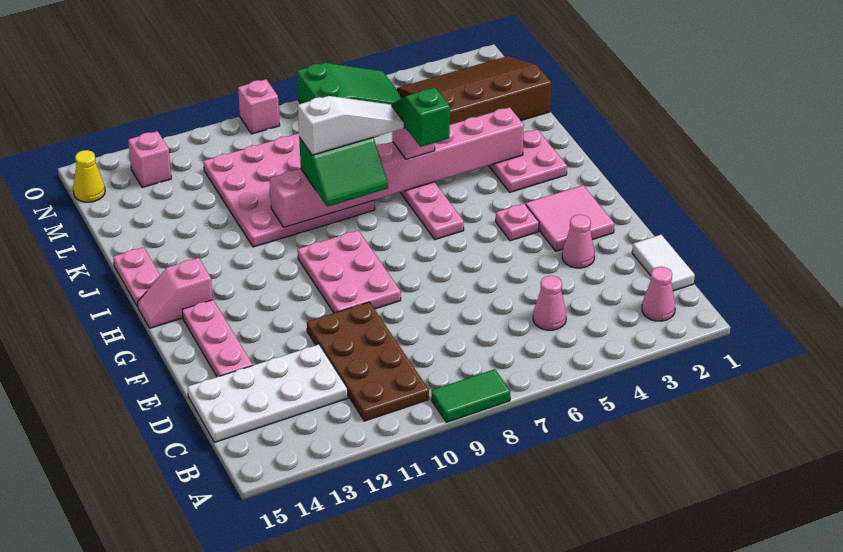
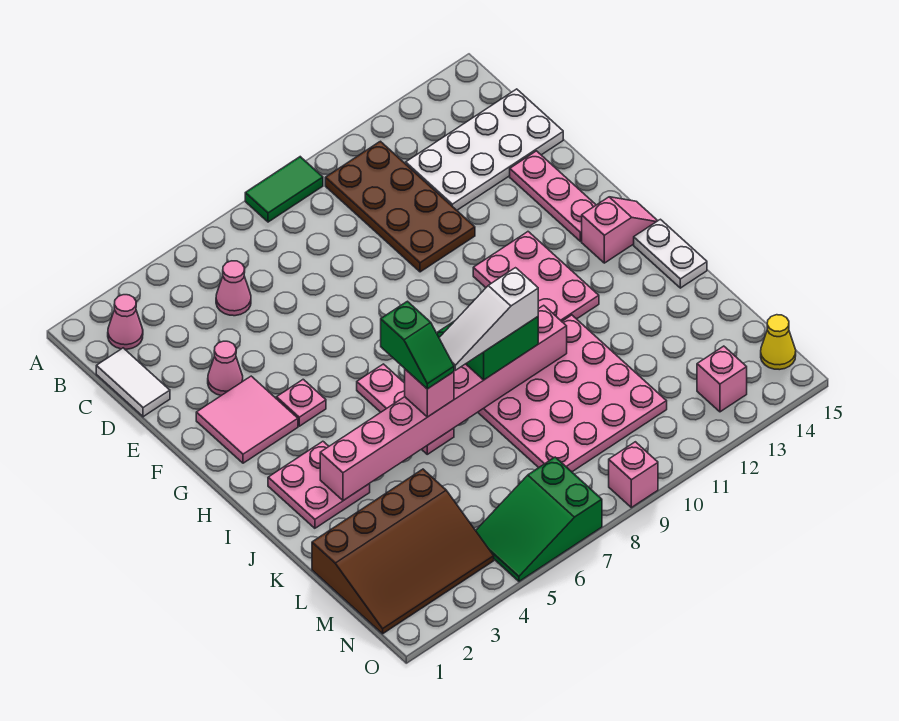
pink plate F9:H10 level 1 -> pink plate G11:I12 level 1
pink plate I15:J15 level 1 -> white plate I15:J15 level 1

